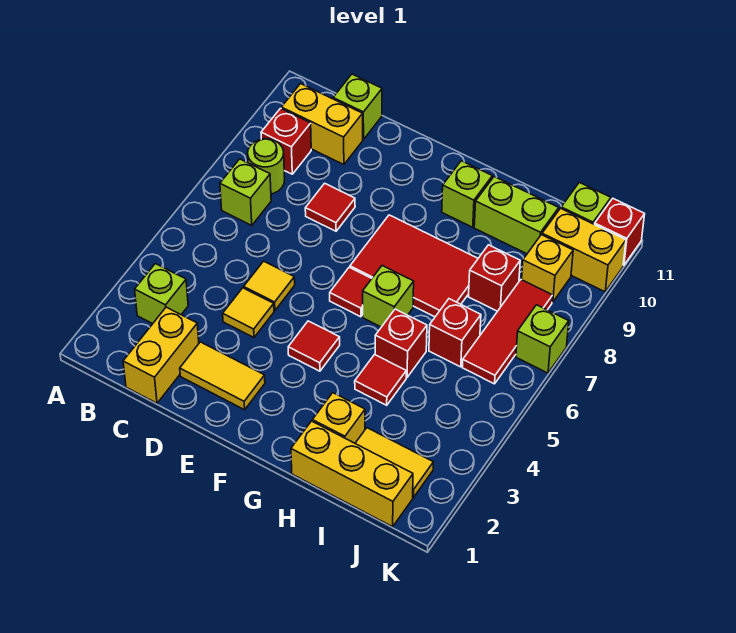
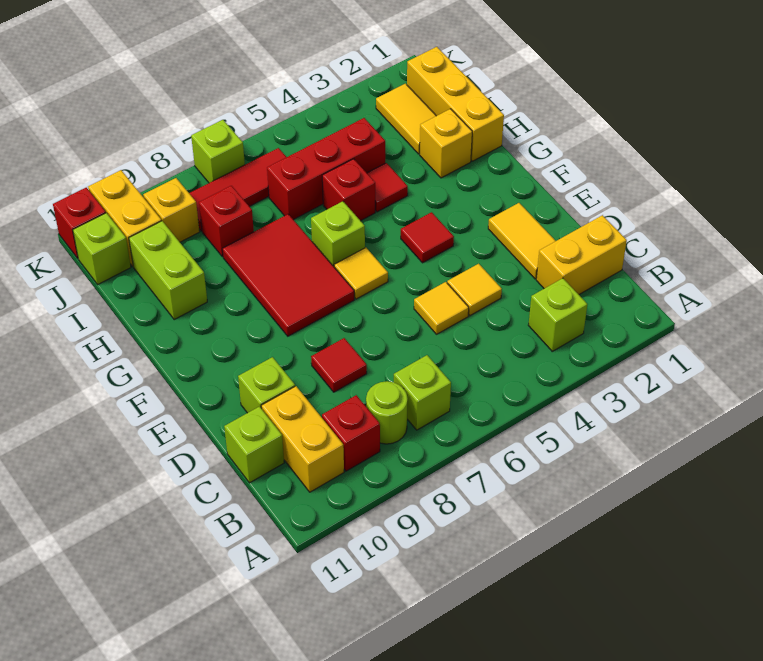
red tile F6 level 1 -> yellow tile F6 level 1
lime brick G10 level 1 -> lime brick D10 level 1
red brick I6 level 1 -> red brick I4:I6 level 1

